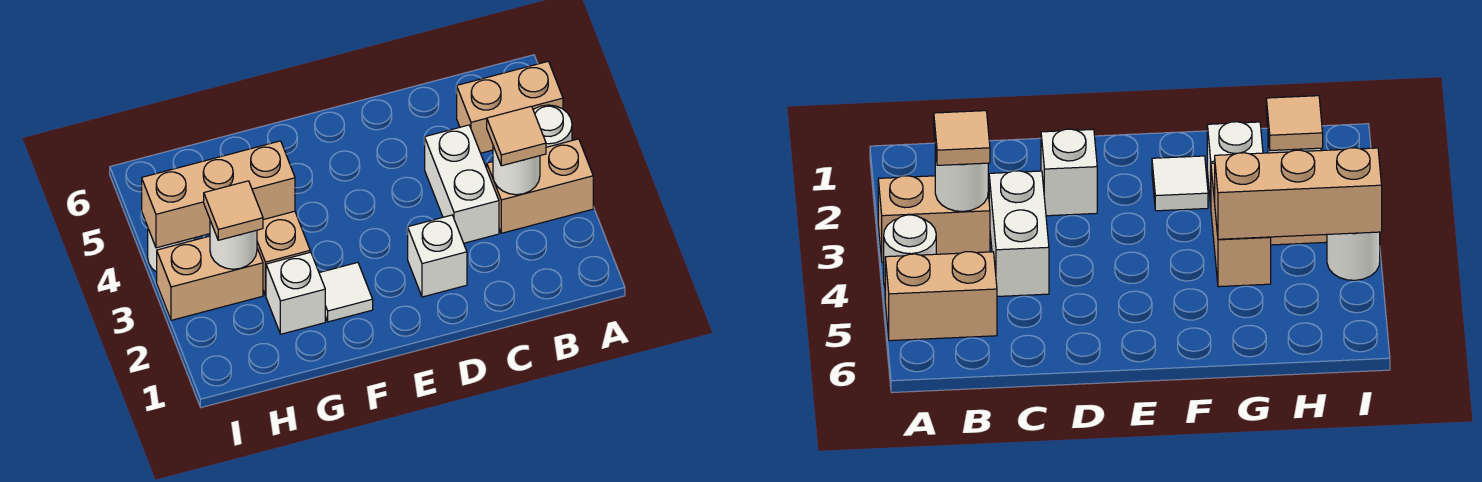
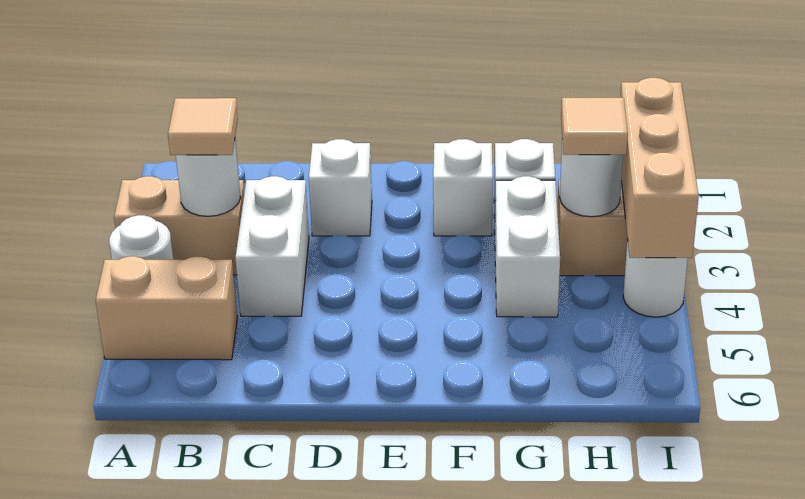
white tile F2 level 1 -> white brick F2 level 1
tan brick G3:G4 level 1 -> white brick G3:G4 level 1
tan brick G4:I4 level 2 -> tan brick I2:I4 level 2

